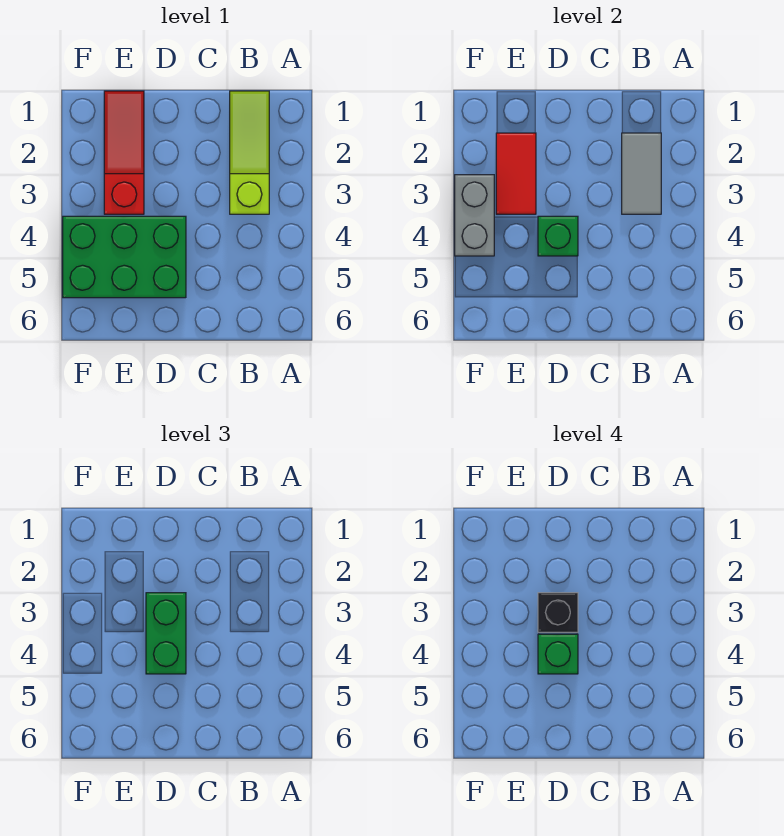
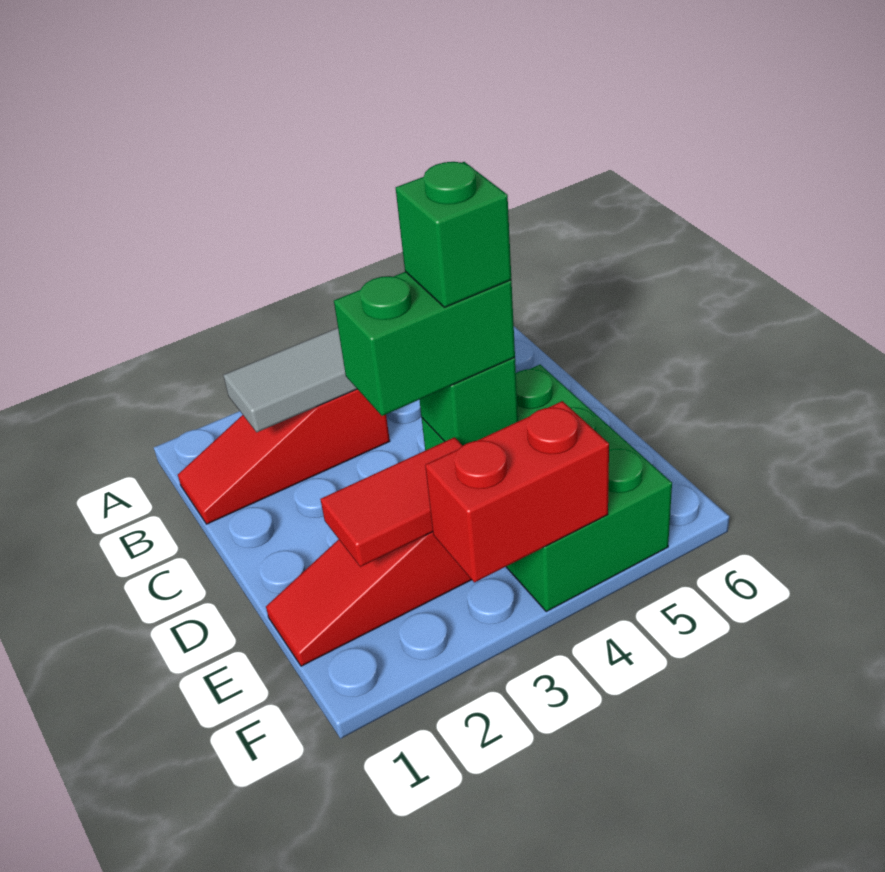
lime slope B1:B3 level 1 top 3 -> red slope B1:B3 level 1 top 3
black brick D3 level 4 -> none
grey brick F3:F4 level 2 -> red brick F3:F4 level 2

